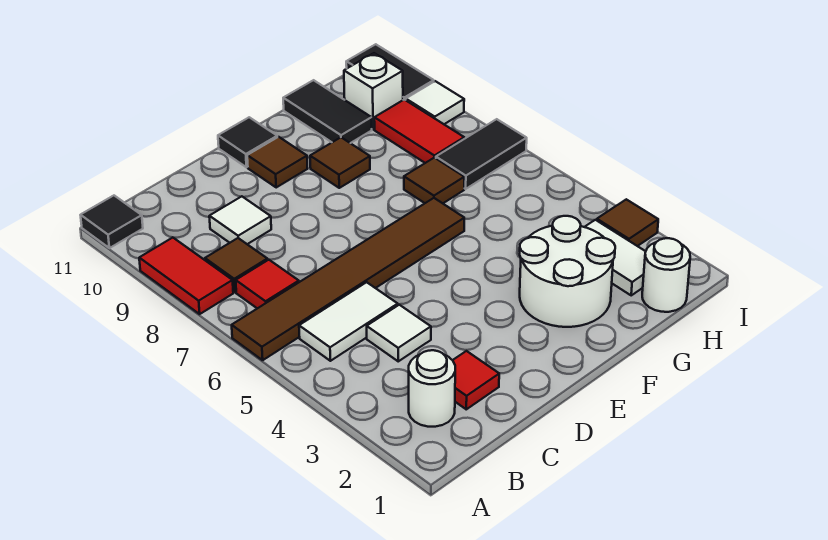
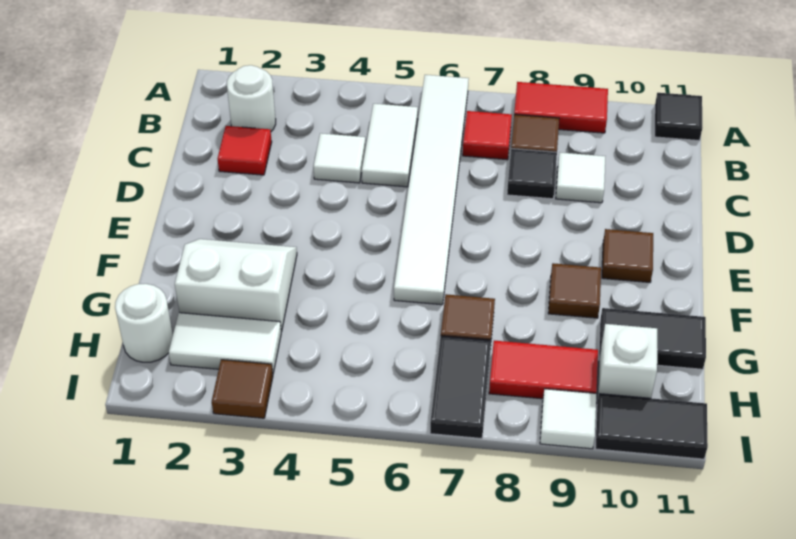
brown tile A6:F6 level 1 -> white tile A6:F6 level 1
black tile E11 level 1 -> black tile C8 level 1
white round brick F2:G3 level 1 -> white slope F2:G3 level 1 top G

